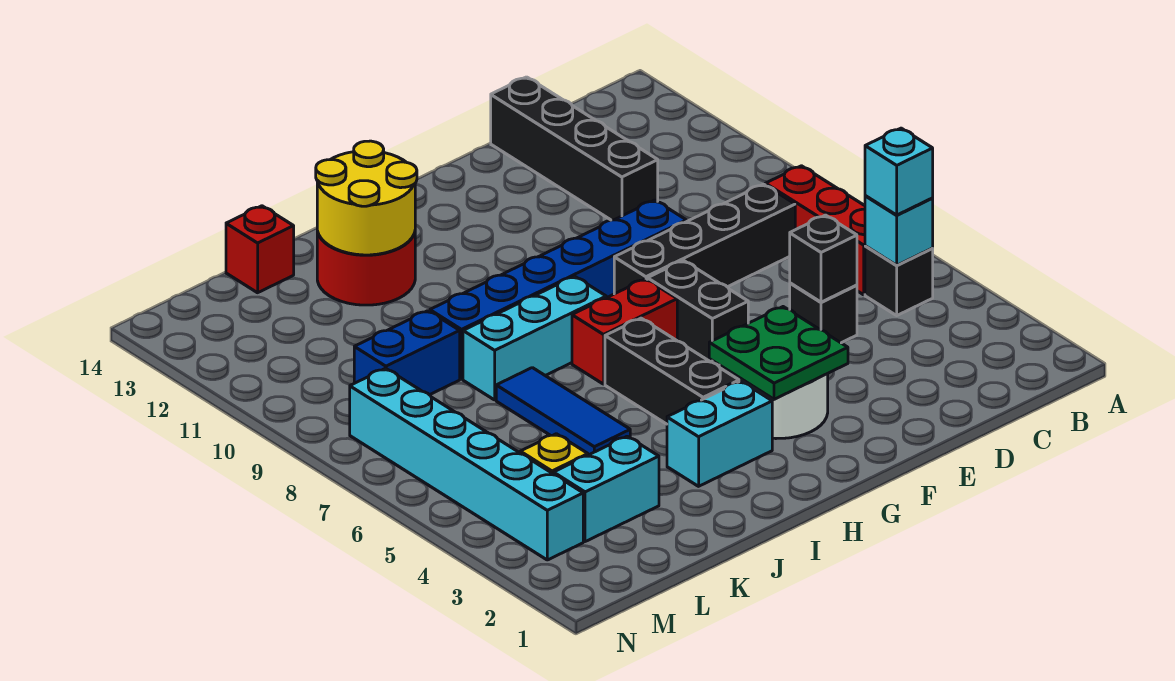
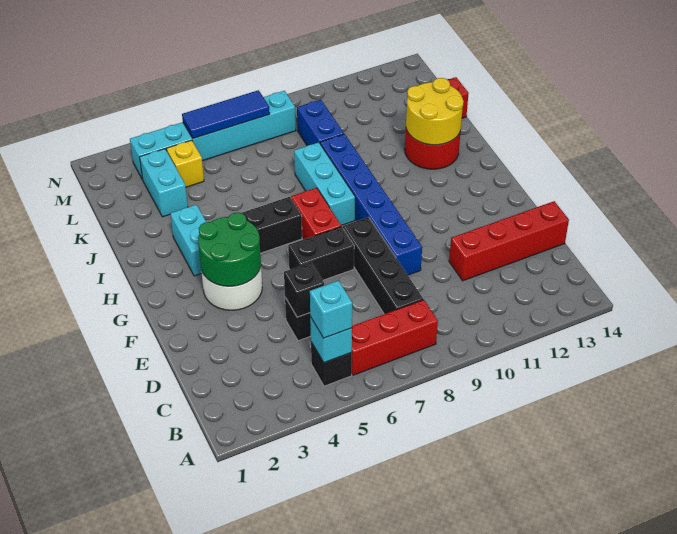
black brick D11:D14 level 1 -> red brick D11:D14 level 1
green plate F3:G4 level 2 -> green round brick F3:G4 level 2
blue tile J5:J7 level 1 -> blue tile M5:M7 level 2

